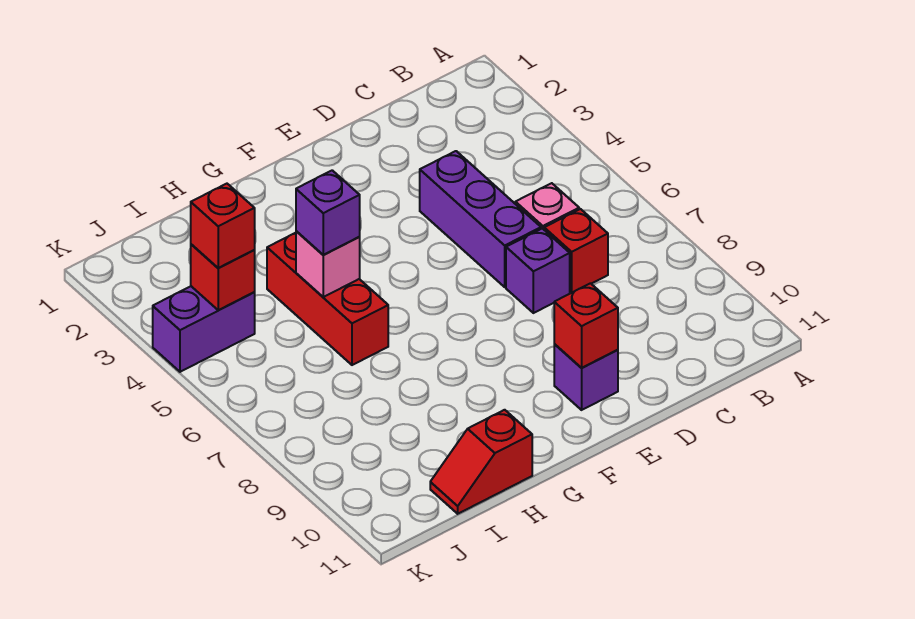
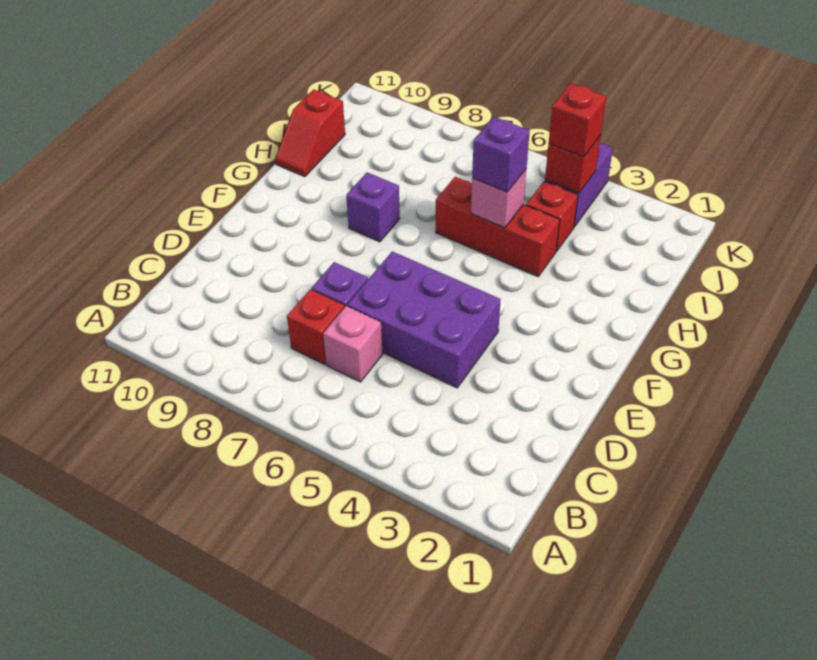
purple brick D4:D6 level 1 -> purple brick D4:E6 level 1
purple brick E10 level 1 -> purple brick G8 level 1
red brick E10 level 2 -> red brick I4 level 1
red slope H11:I11 level 1 top H -> red slope H11:I11 level 1 top I

